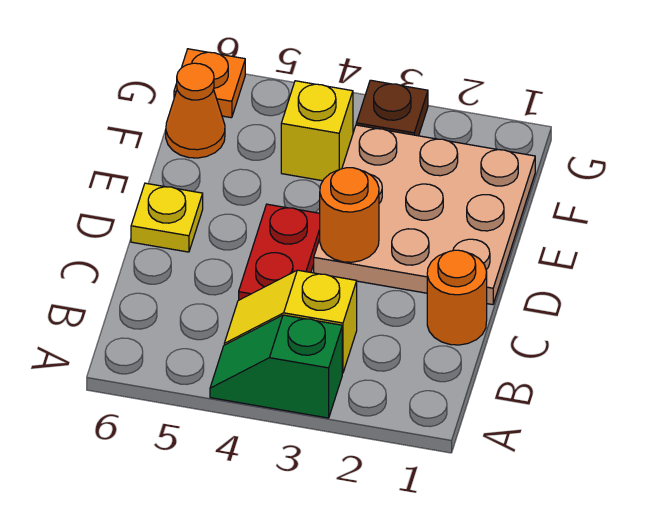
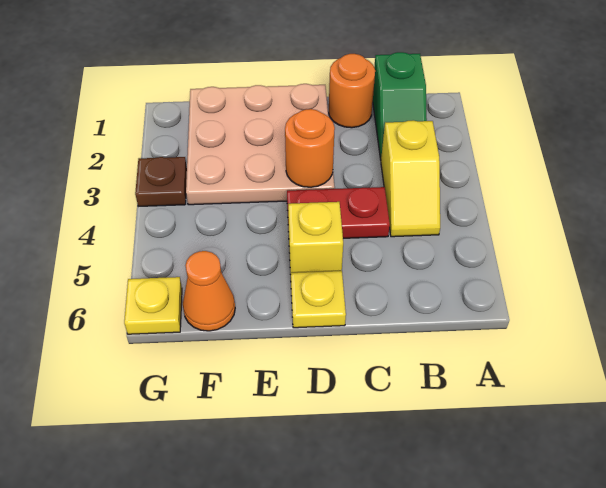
green slope A3:A4 level 1 top 3 -> green slope B1:B2 level 1 top 1
yellow brick F4 level 1 -> yellow brick D5 level 1
orange plate G6 level 1 -> yellow plate G6 level 1

